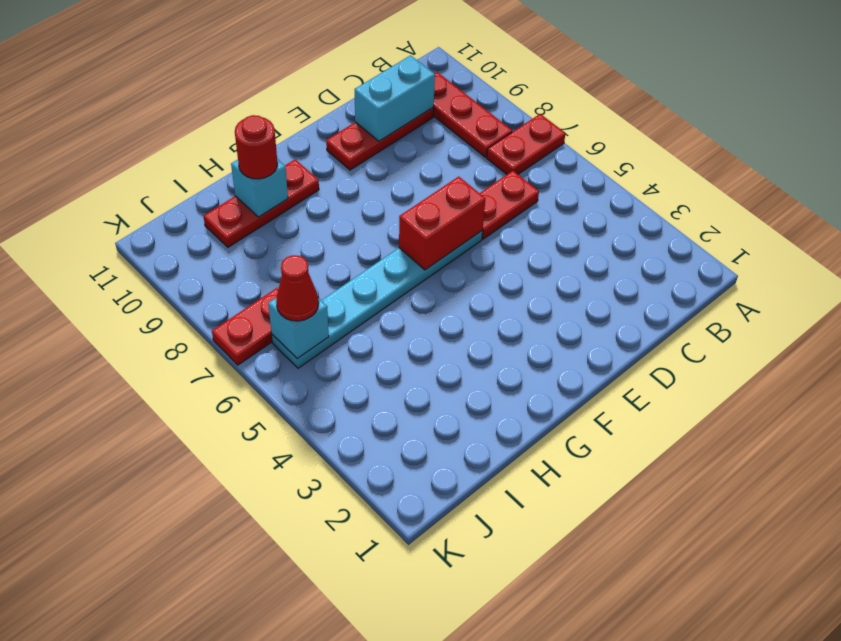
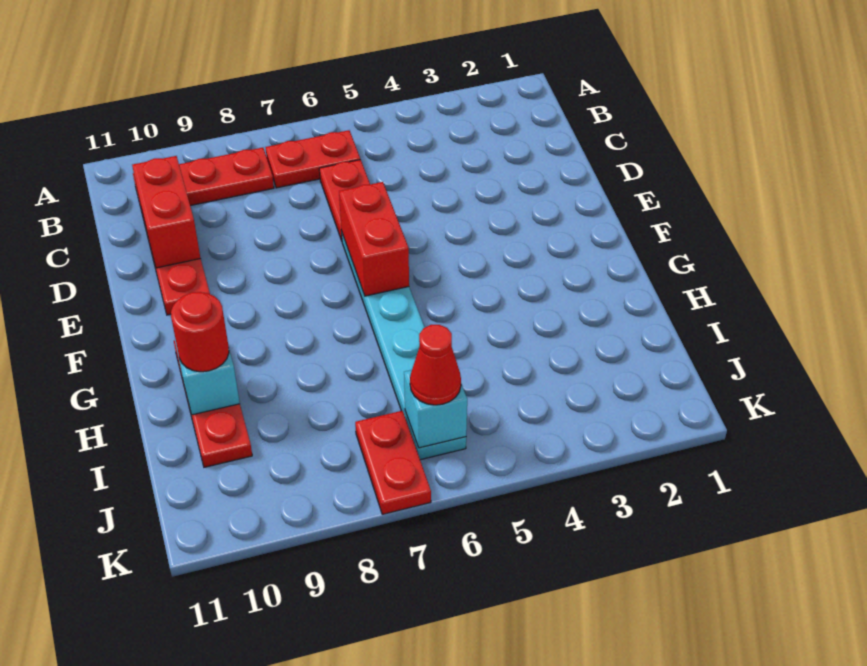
red plate A7:B7 level 1 -> red plate B6:B7 level 1
cyan brick C10:D10 level 2 -> red brick C10:D10 level 2

